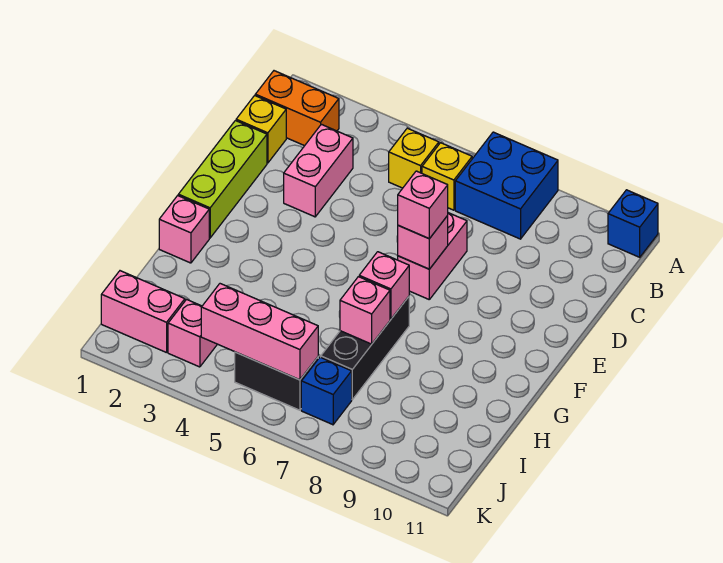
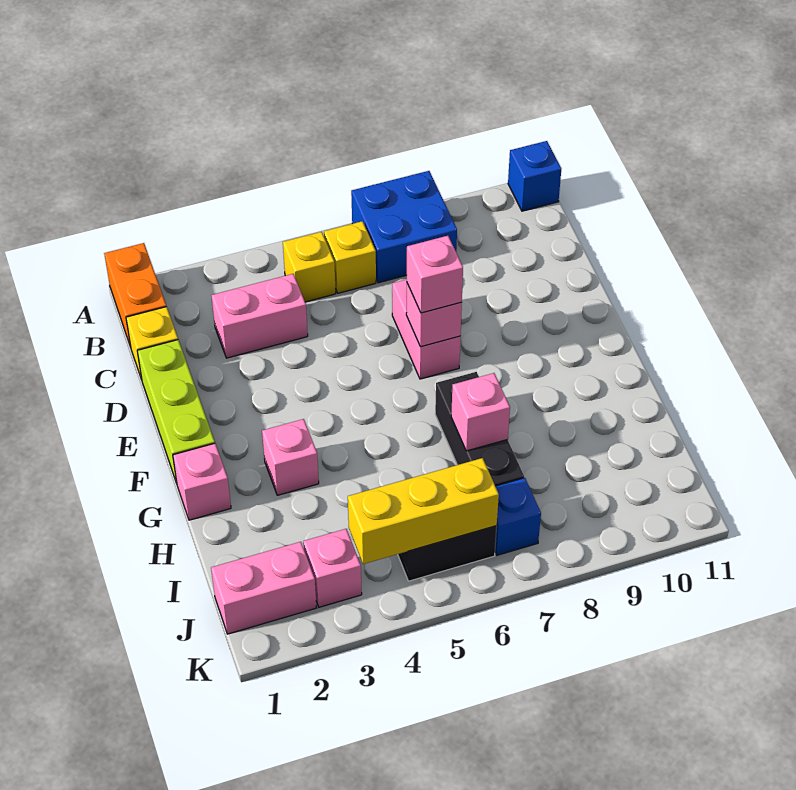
orange brick B1:B2 level 1 -> orange brick A1:B1 level 1
pink brick C3:D3 level 1 -> pink brick C3:C4 level 1
pink brick G7 level 2 -> pink brick G3 level 1
pink brick J4:J6 level 2 -> yellow brick J4:J6 level 2

